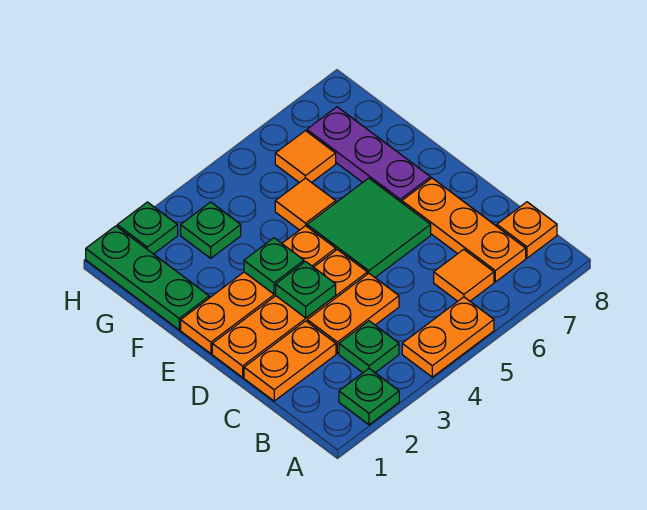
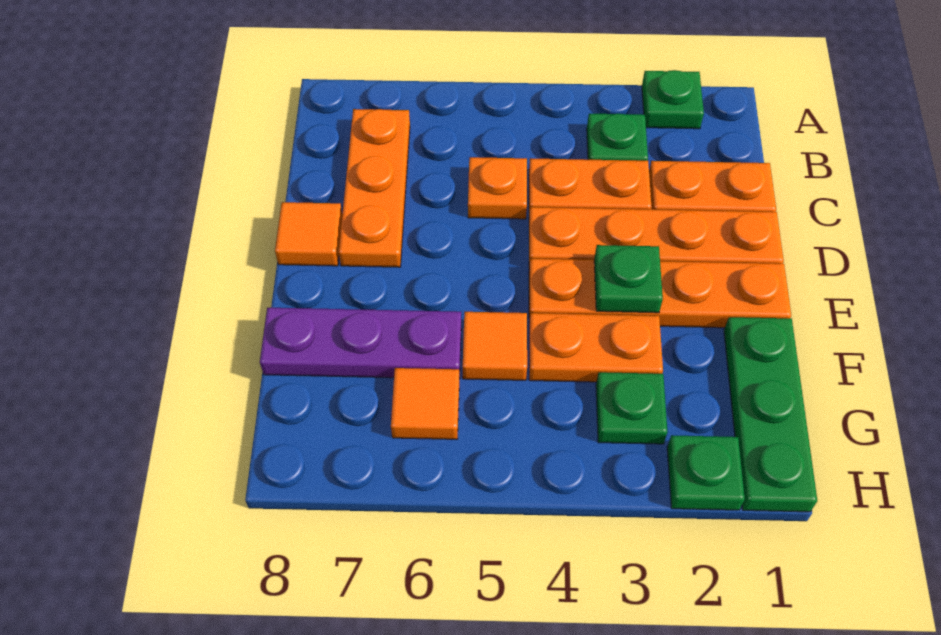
orange plate A4:A5 level 1 -> orange plate F3:F4 level 1
orange tile B6 level 1 -> orange tile D8 level 1
orange plate B8 level 1 -> orange plate C5 level 1
green plate D3 level 2 -> none
green tile D5:E6 level 1 -> none
purple plate E7:G7 level 1 -> purple plate F6:F8 level 1

